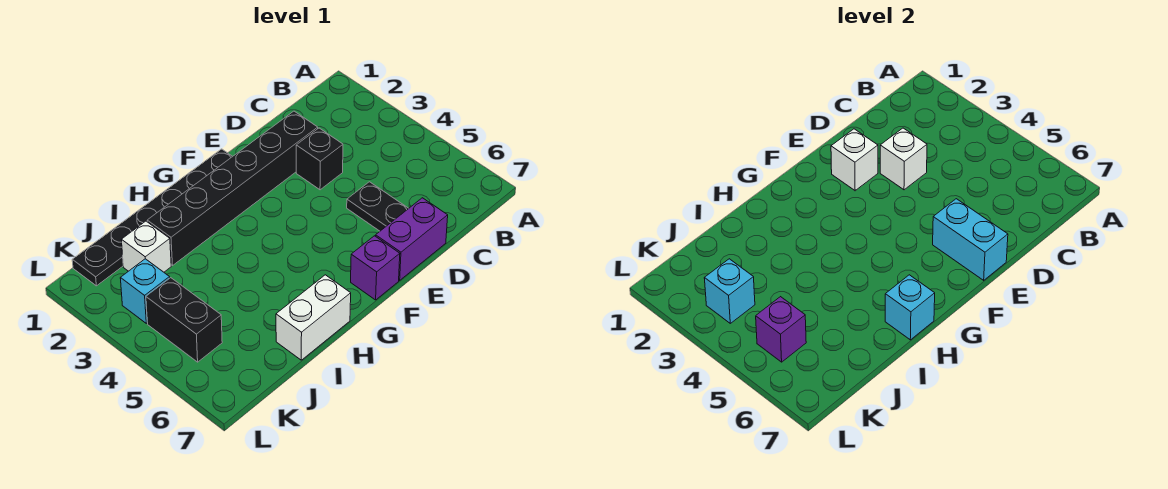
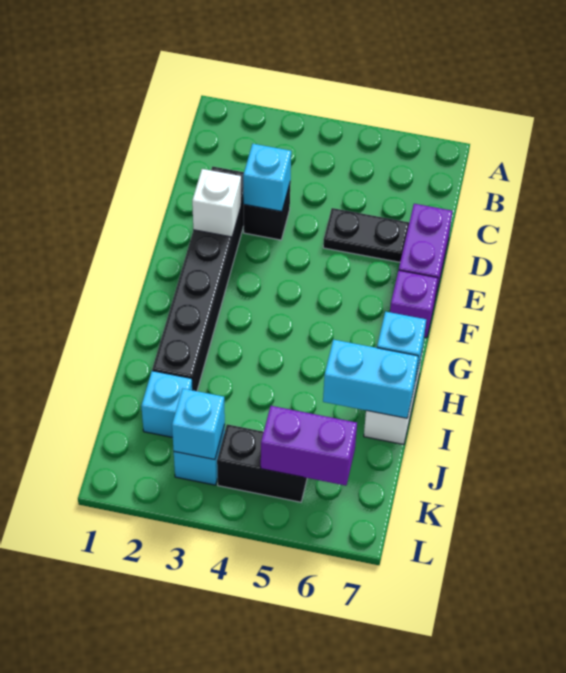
white brick D3 level 2 -> cyan brick D3 level 2
cyan brick E6:E7 level 2 -> cyan brick I6:I7 level 2
black plate F1:K1 level 1 -> none
white brick J2 level 1 -> cyan brick J2 level 1
purple brick K5 level 2 -> purple brick K5:K6 level 2

